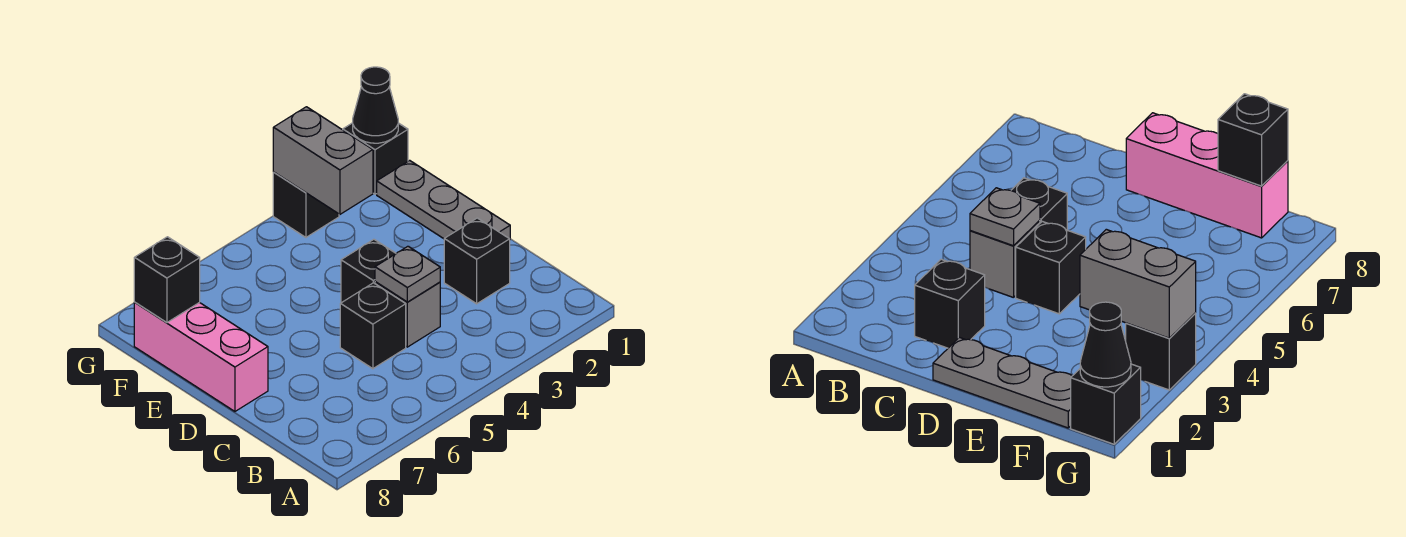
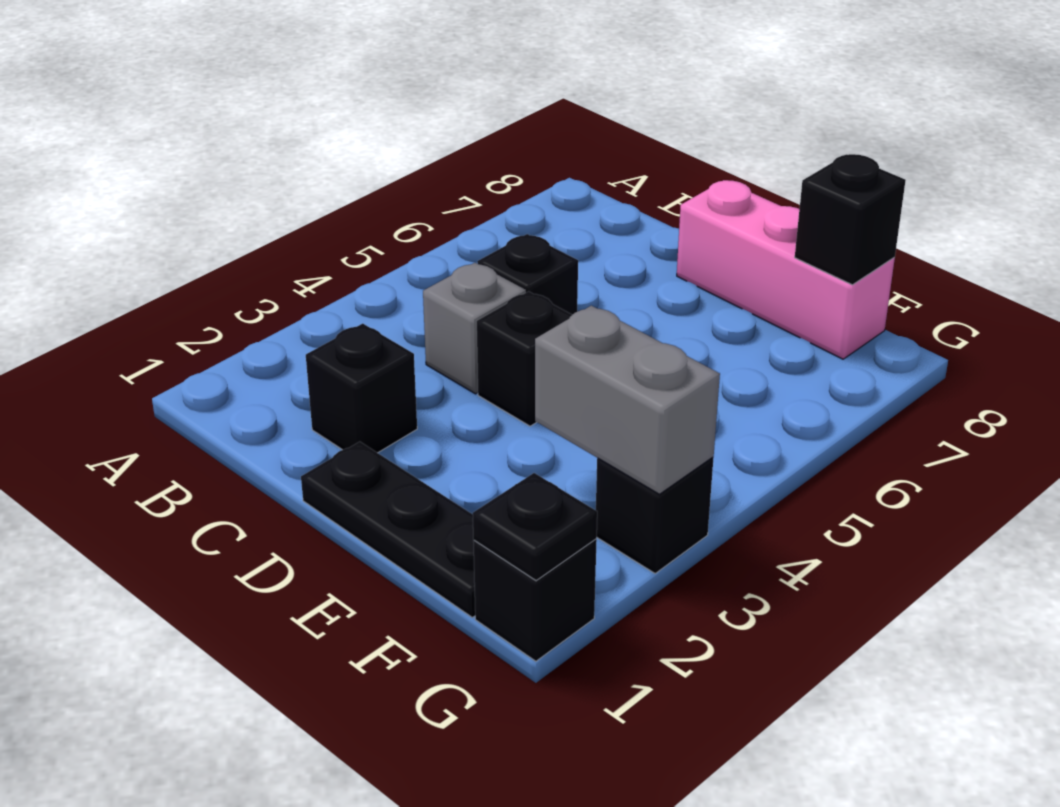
grey plate C4 level 2 -> none
grey plate D1:F1 level 1 -> black plate D1:F1 level 1
black cone G1 level 2 -> black plate G1 level 2

